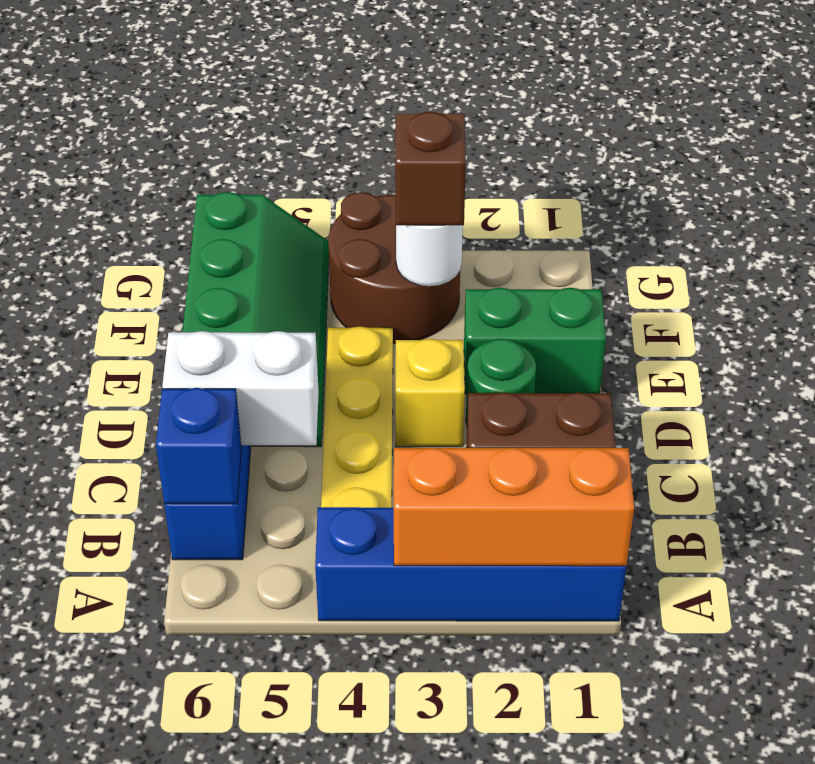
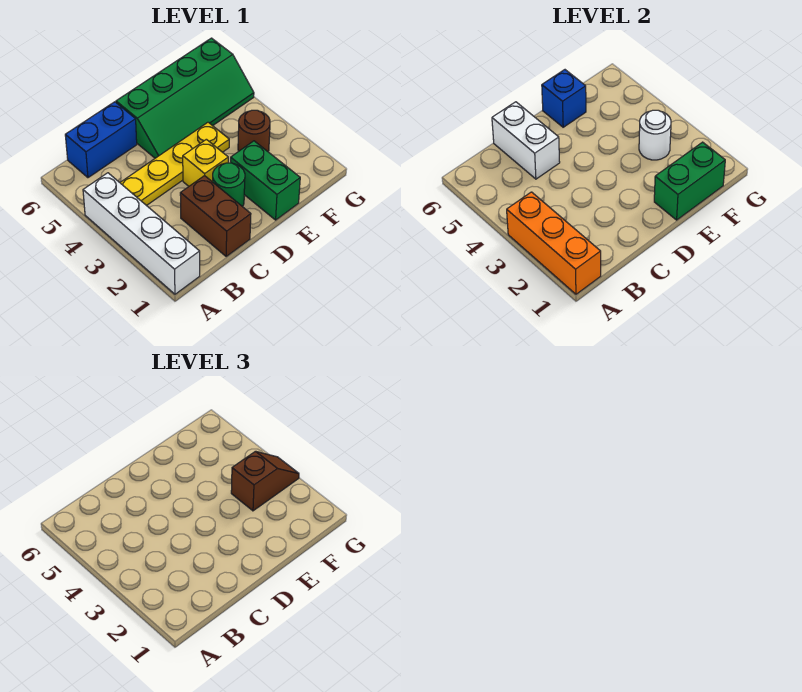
blue brick A1:A4 level 1 -> white brick A1:A4 level 1
blue brick B6 level 2 -> blue brick E6 level 2
none -> green brick E1:F1 level 2
brown round brick F3:G4 level 1 -> brown round brick F3 level 1

